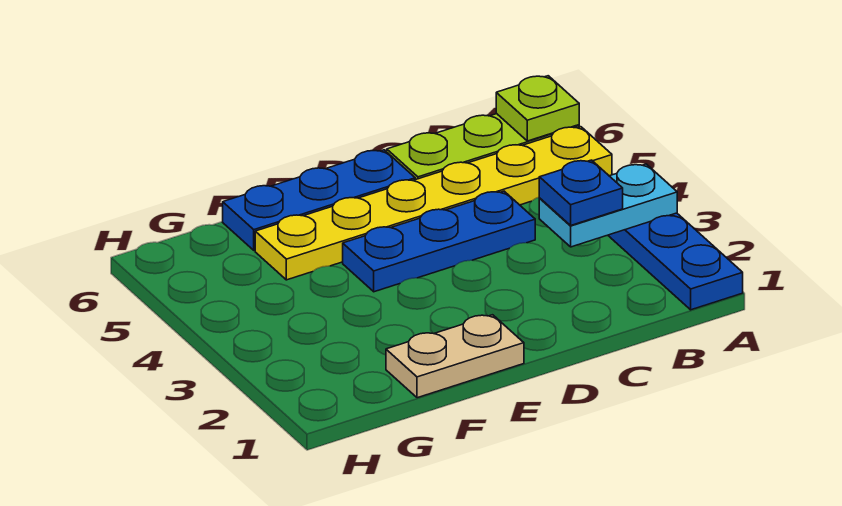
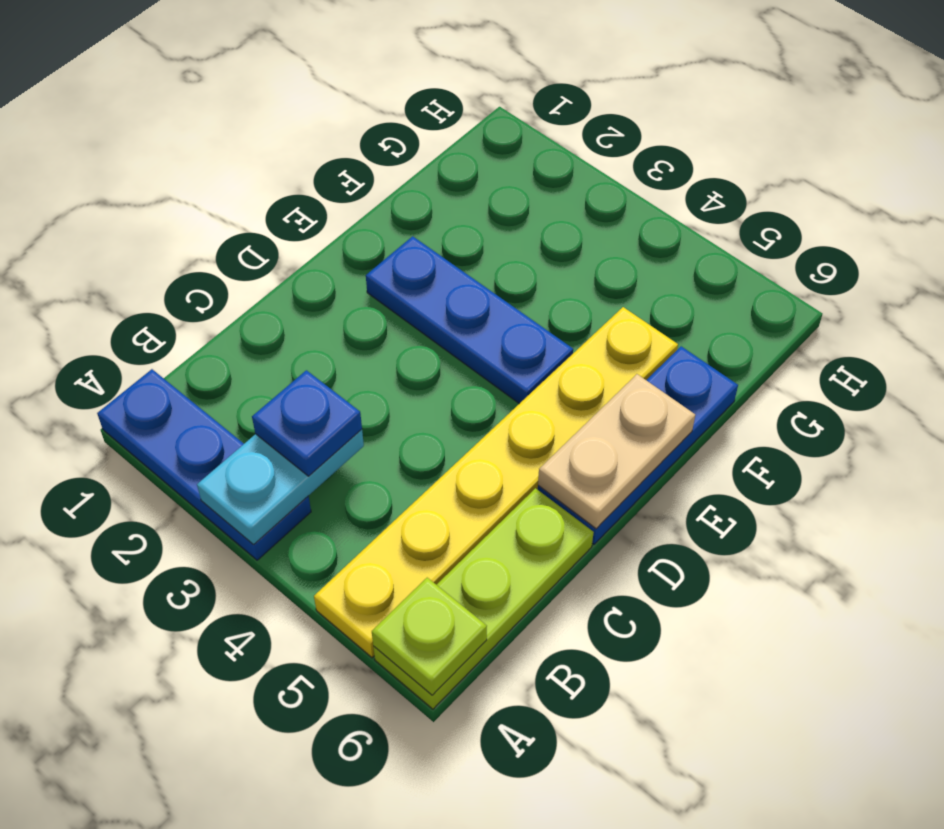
blue plate C4:E4 level 1 -> blue plate E2:E4 level 1
tan plate E1:F1 level 1 -> tan plate D6:E6 level 2

